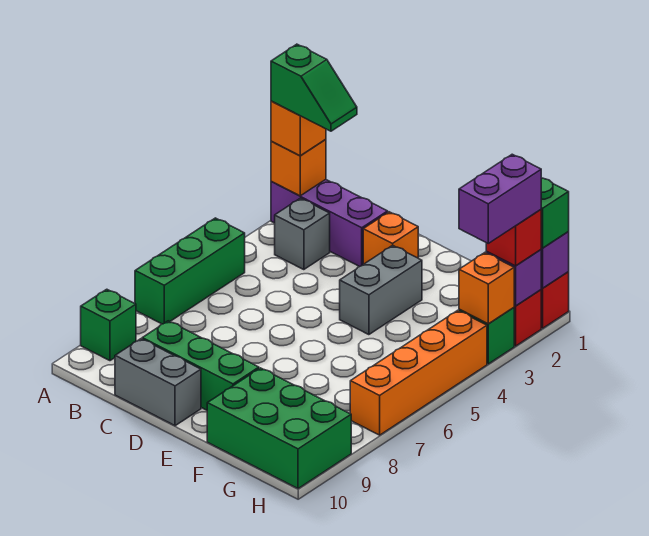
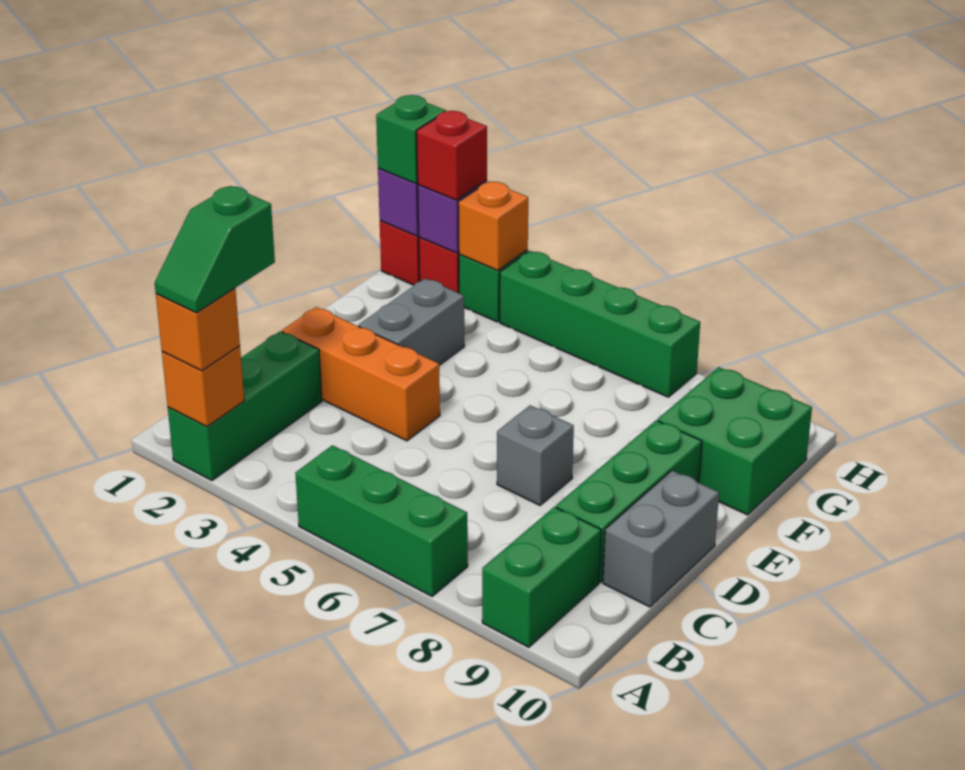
purple brick A2:C2 level 1 -> green brick A2:C2 level 1
green slope A2:B2 level 4 top A -> green slope A2:B2 level 4 top B
green brick A9 level 1 -> green brick A9:B9 level 1
grey brick B3 level 1 -> grey brick D7 level 1
orange brick D2 level 1 -> orange brick D2:D4 level 1
grey brick E3:E4 level 1 -> grey brick E3:F3 level 1
green brick F9:H10 level 1 -> green brick F9:G10 level 1
purple brick H2:H3 level 4 -> none
orange brick H4:H7 level 1 -> green brick H4:H7 level 1

